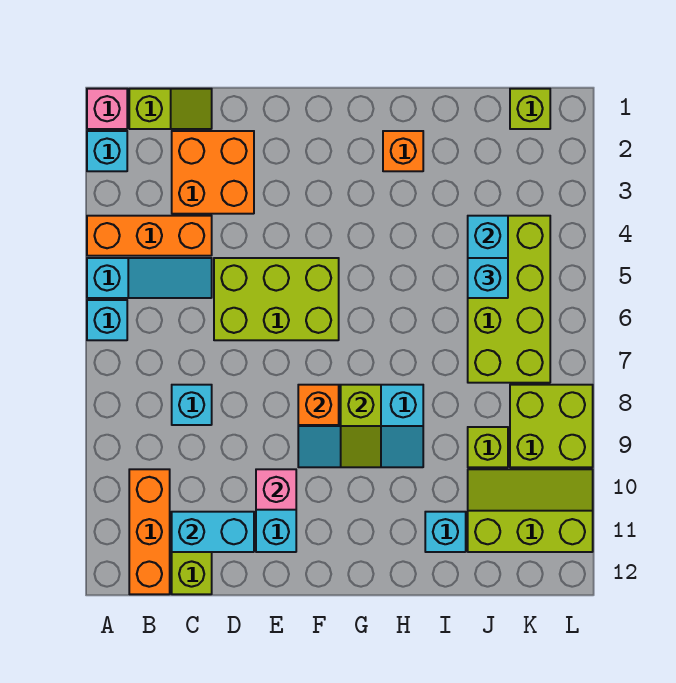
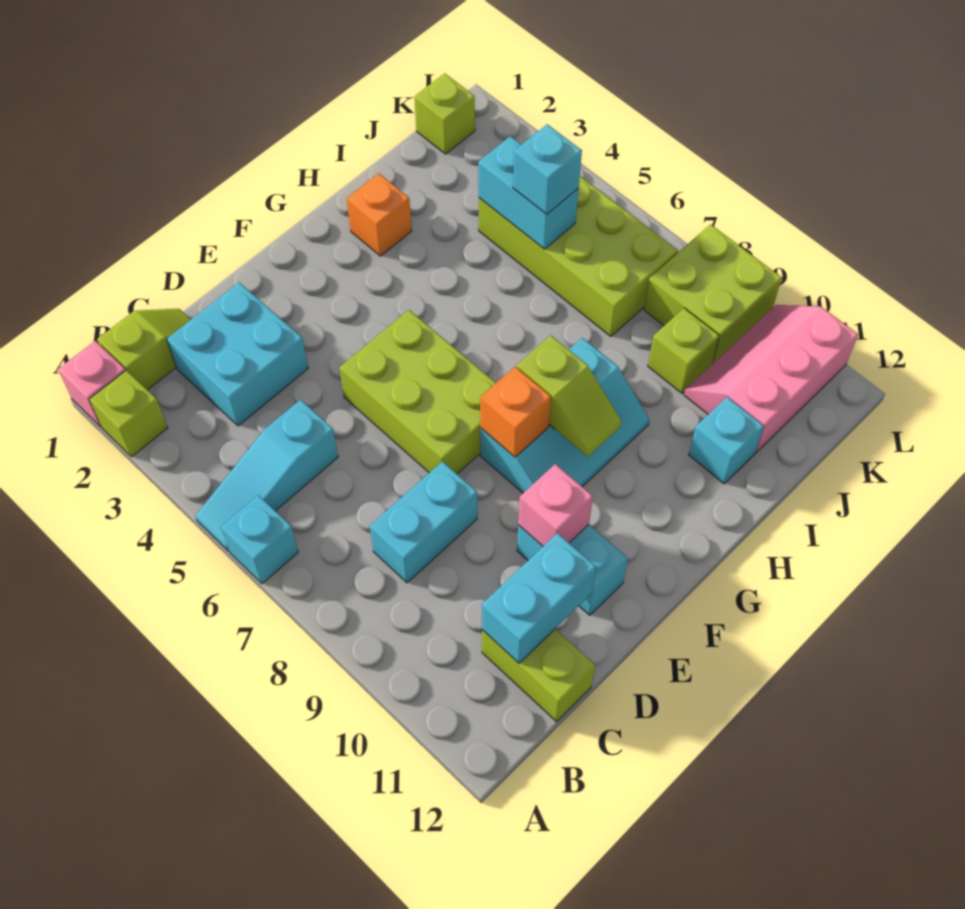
cyan brick A2 level 1 -> lime brick A2 level 1
orange brick A4:C4 level 1 -> none
cyan slope A5:C5 level 1 top A -> cyan slope A5:C5 level 1 top C
orange brick B10:B12 level 1 -> none
orange brick C2:D3 level 1 -> cyan brick C2:D3 level 1
cyan brick C8 level 1 -> cyan brick C8:D8 level 1
lime brick D5:F6 level 1 -> lime brick E5:F7 level 1
lime slope J10:L11 level 1 top 11 -> pink slope J10:L11 level 1 top 11

